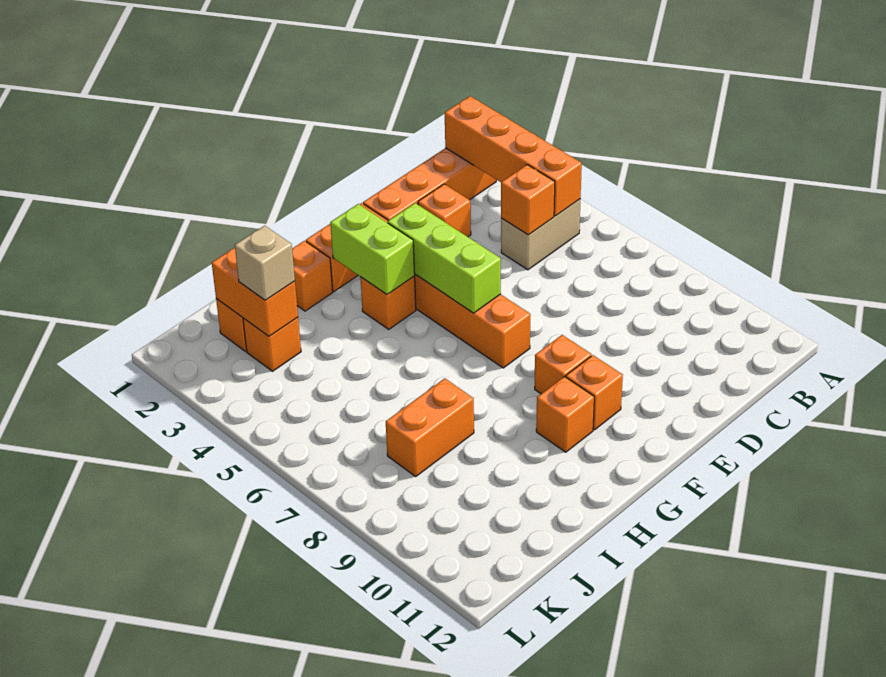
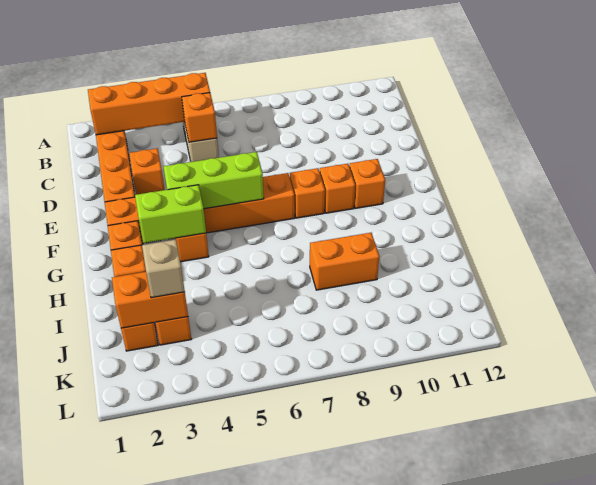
orange brick G10 level 1 -> orange brick F8 level 1
orange brick I8:J8 level 1 -> orange brick I8:I9 level 1

